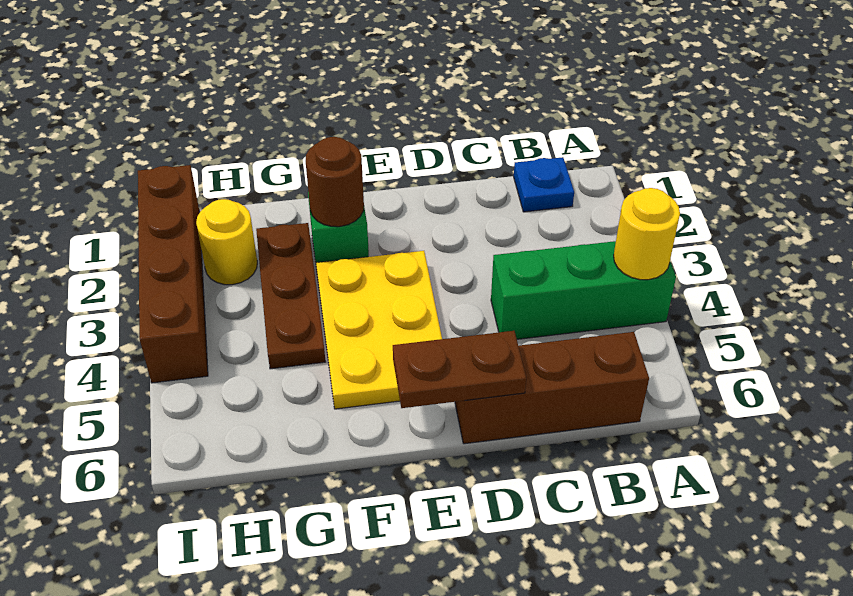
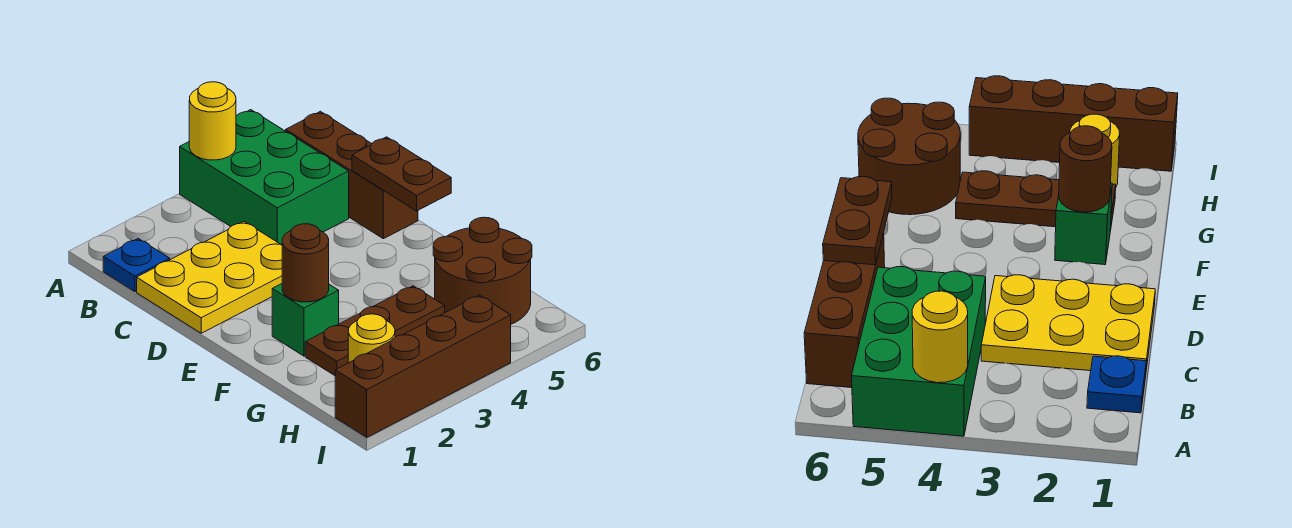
green brick A4:C4 level 1 -> green brick A4:C5 level 1
yellow plate E3:F5 level 1 -> yellow plate C1:D3 level 1
none -> brown round brick G5:H6 level 1

